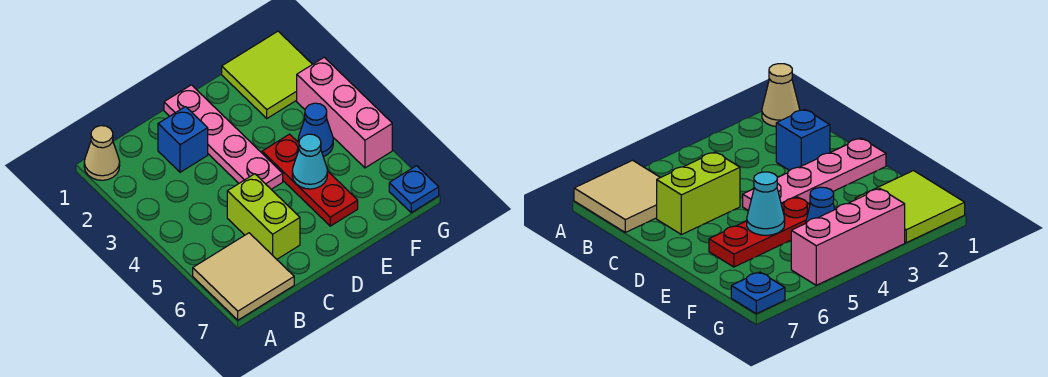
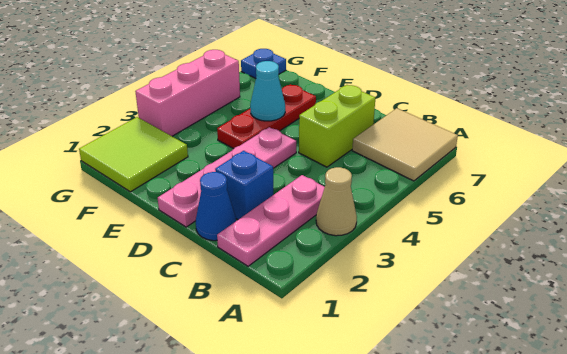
tan cone A1 level 1 -> tan cone A3 level 1
none -> pink plate B1:B3 level 1
blue cone F4 level 1 -> blue cone C1 level 1

